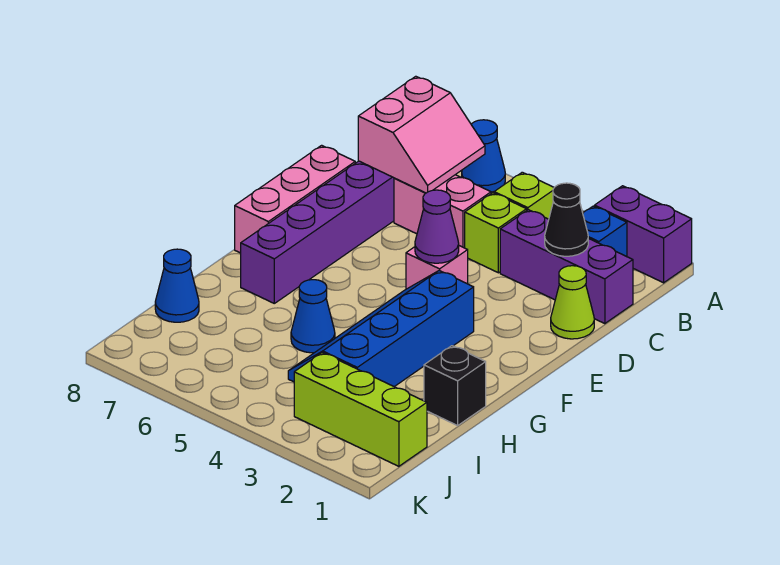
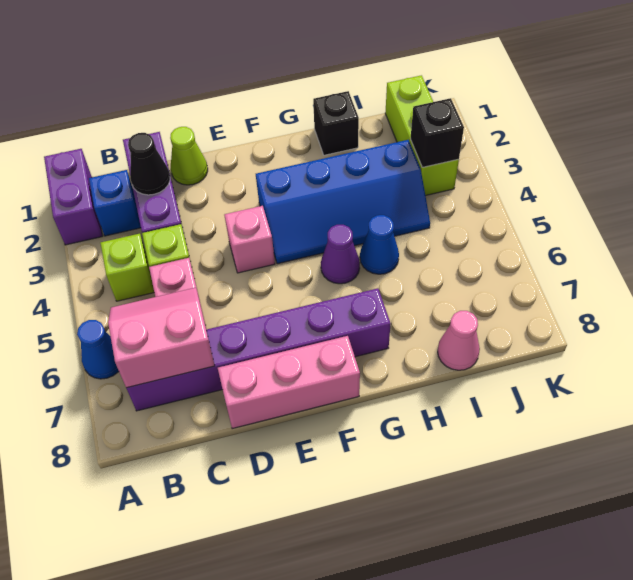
purple cone E4 level 2 -> purple cone G5 level 1
blue cone I8 level 1 -> pink cone I8 level 1
none -> black brick J3 level 2

